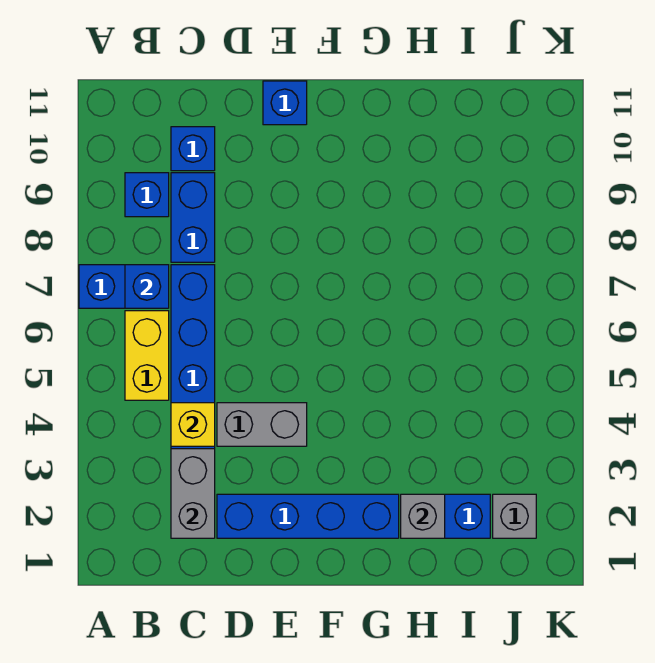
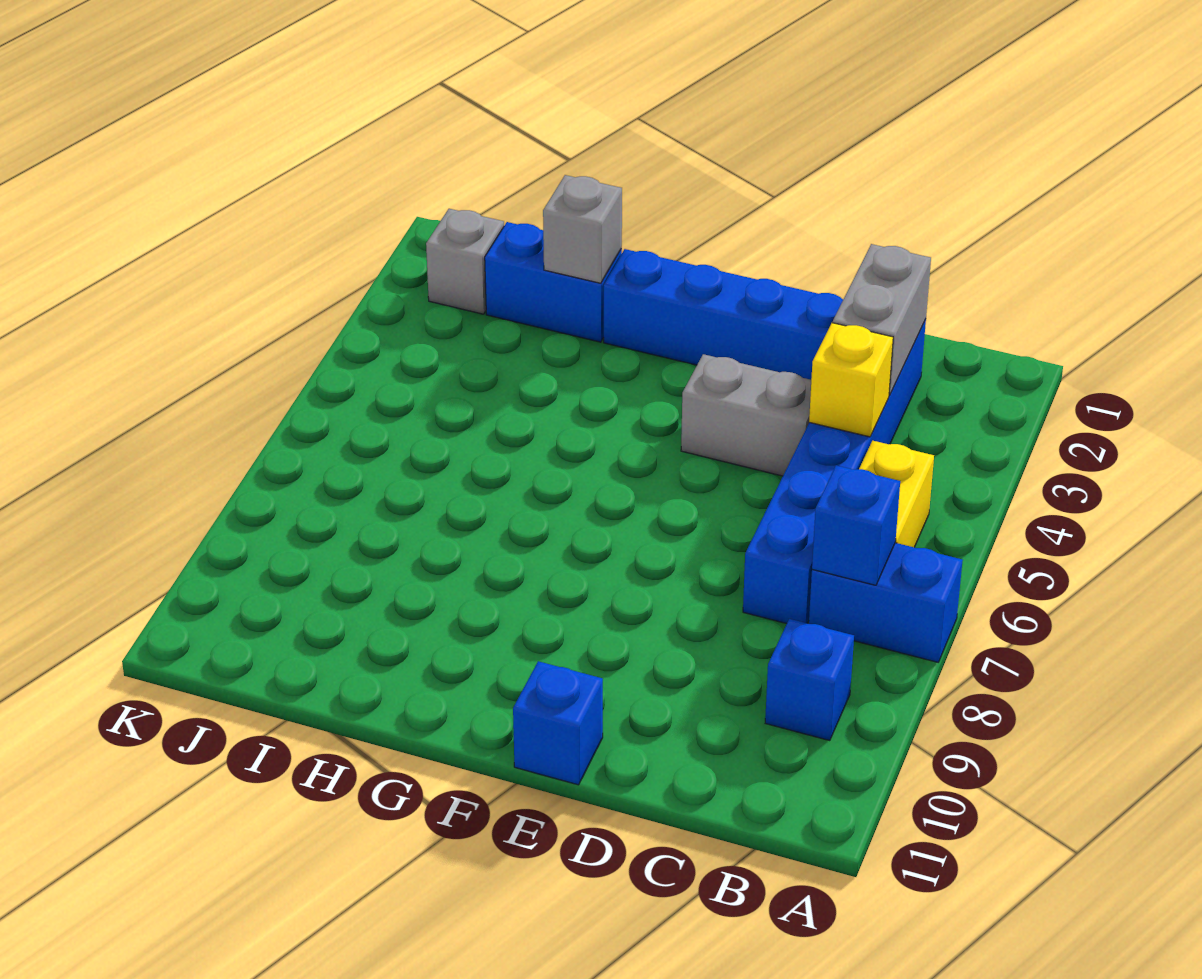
blue brick C8:C9 level 1 -> none
blue brick C10 level 1 -> none

